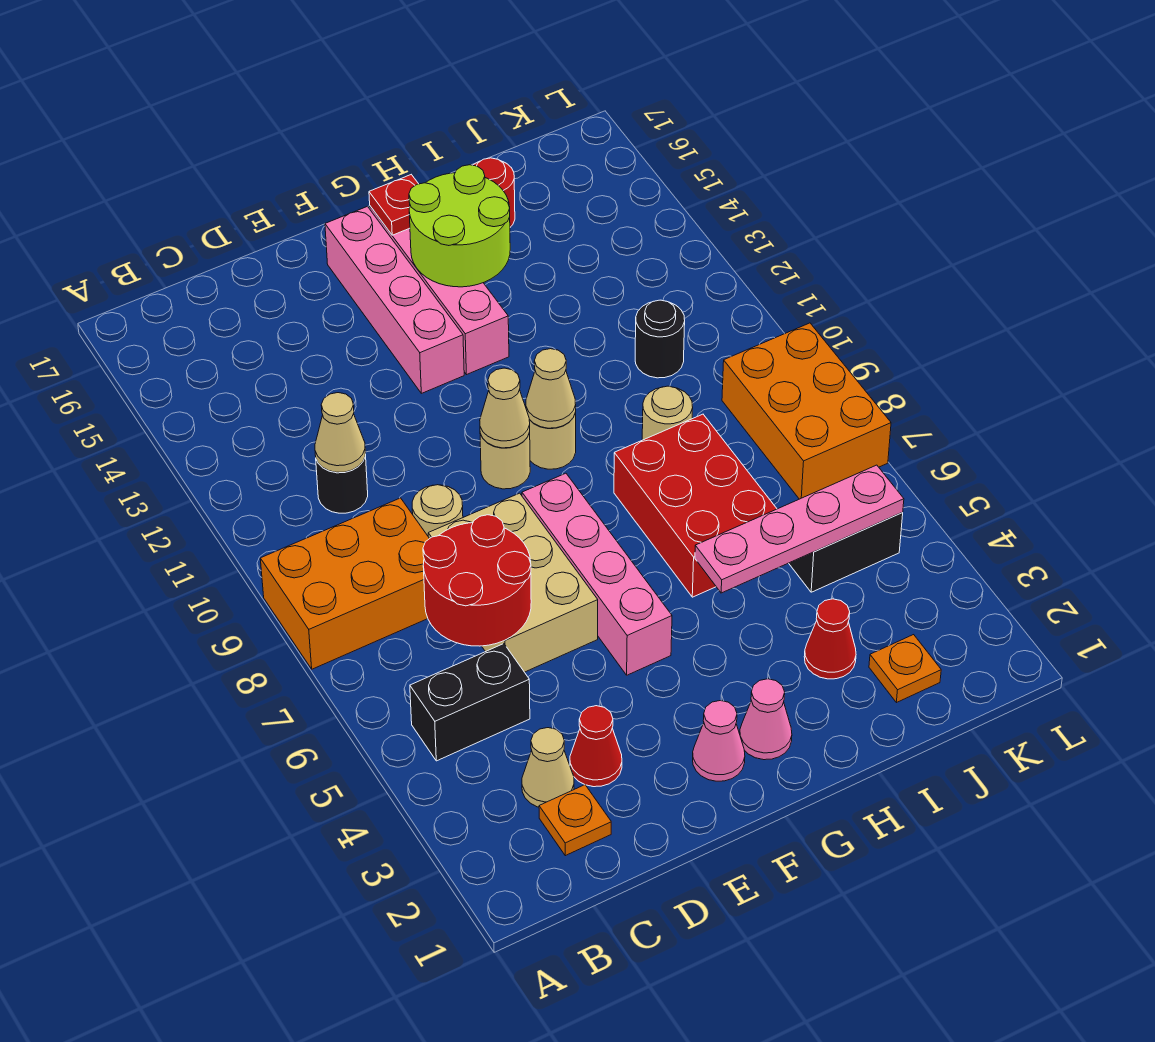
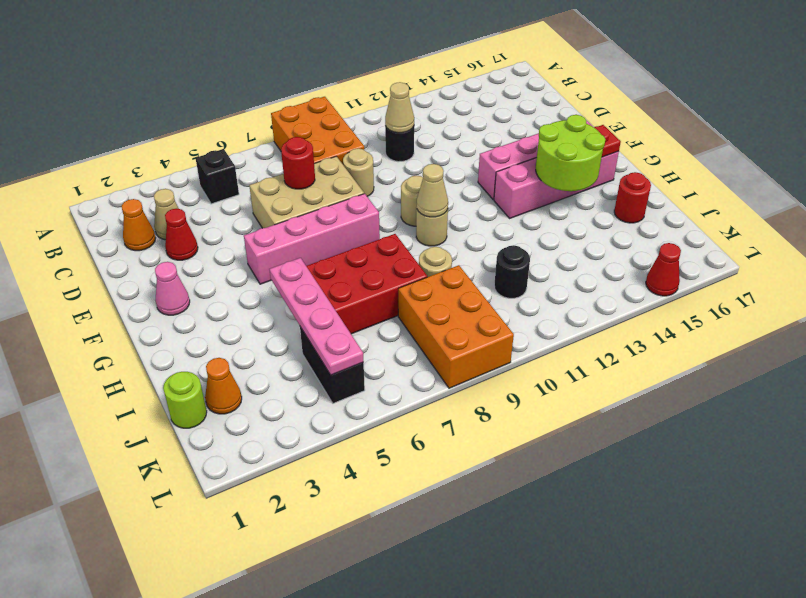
black brick B5:C5 level 1 -> black brick B5 level 1
orange plate C2 level 1 -> orange cone C2 level 1
red round brick C6:D7 level 2 -> red round brick D7 level 2
tan cone F10 level 2 -> none
pink cone G2 level 1 -> none
red cone I3 level 1 -> red cone L15 level 1
none -> lime round brick J1 level 1
orange plate J2 level 1 -> orange cone J2 level 1
orange brick K7:L9 level 1 -> orange brick J8:L9 level 1

